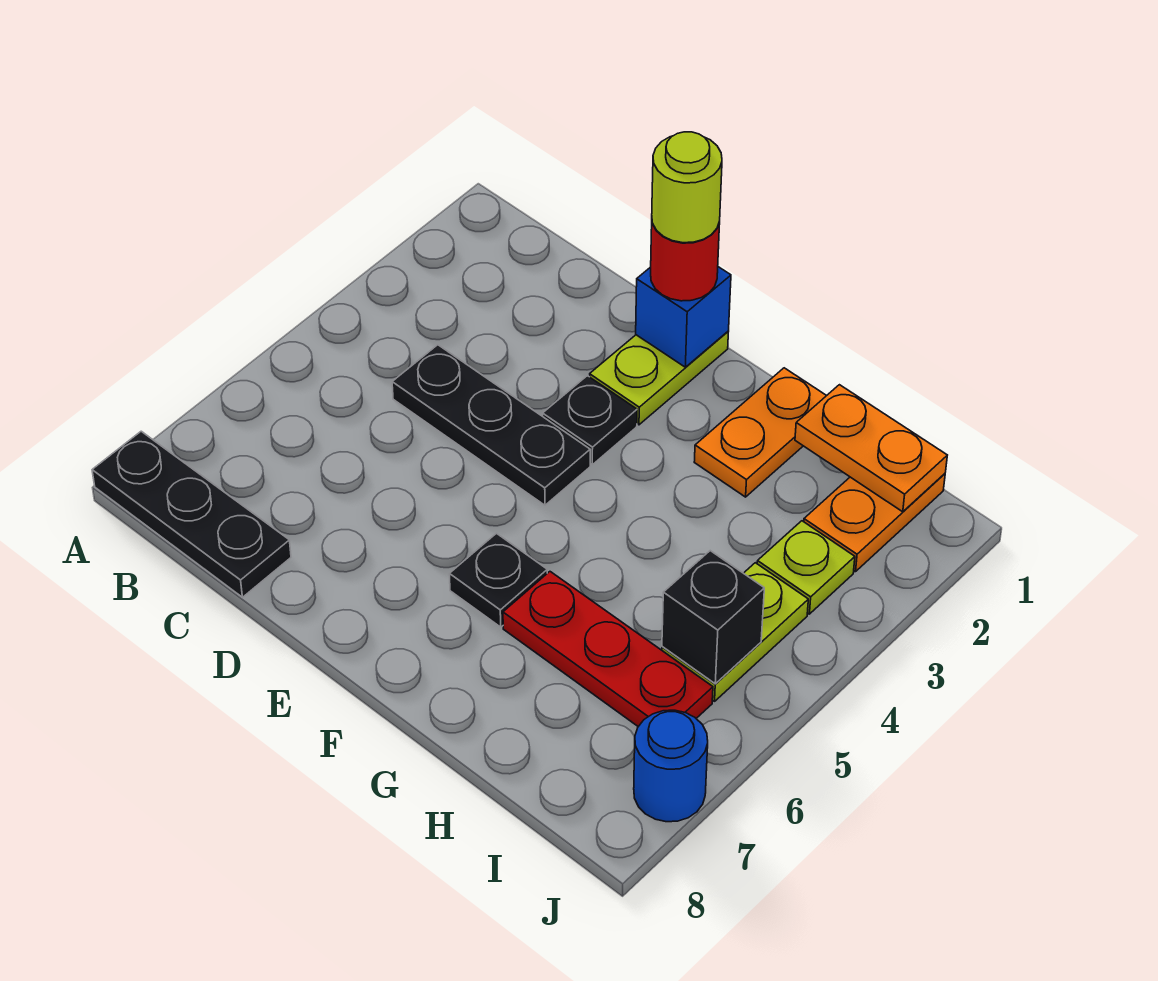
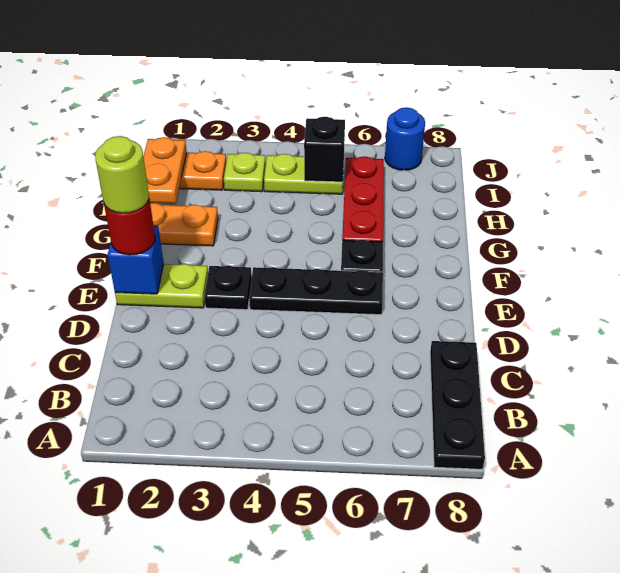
black plate C4:E4 level 1 -> black plate E4:E6 level 1

